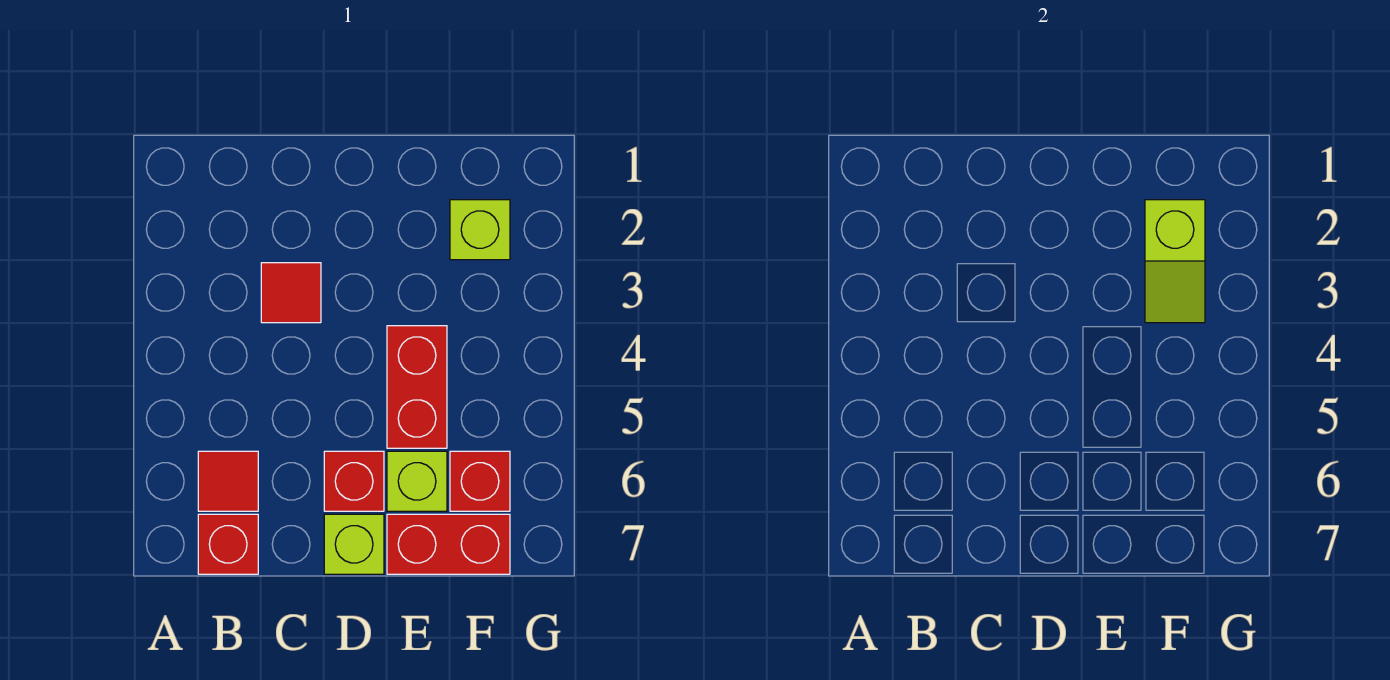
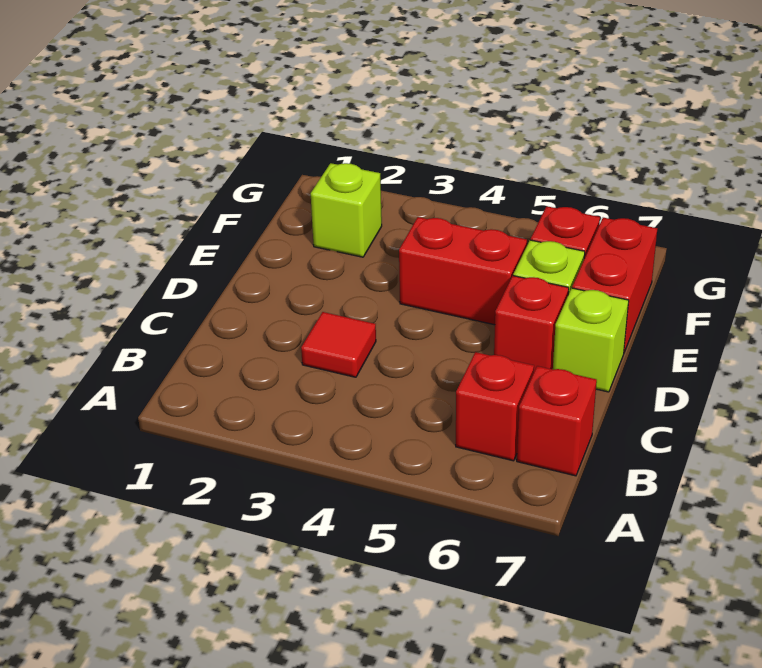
red tile B6 level 1 -> red brick B6 level 1
lime slope F2:F3 level 2 top 2 -> none

